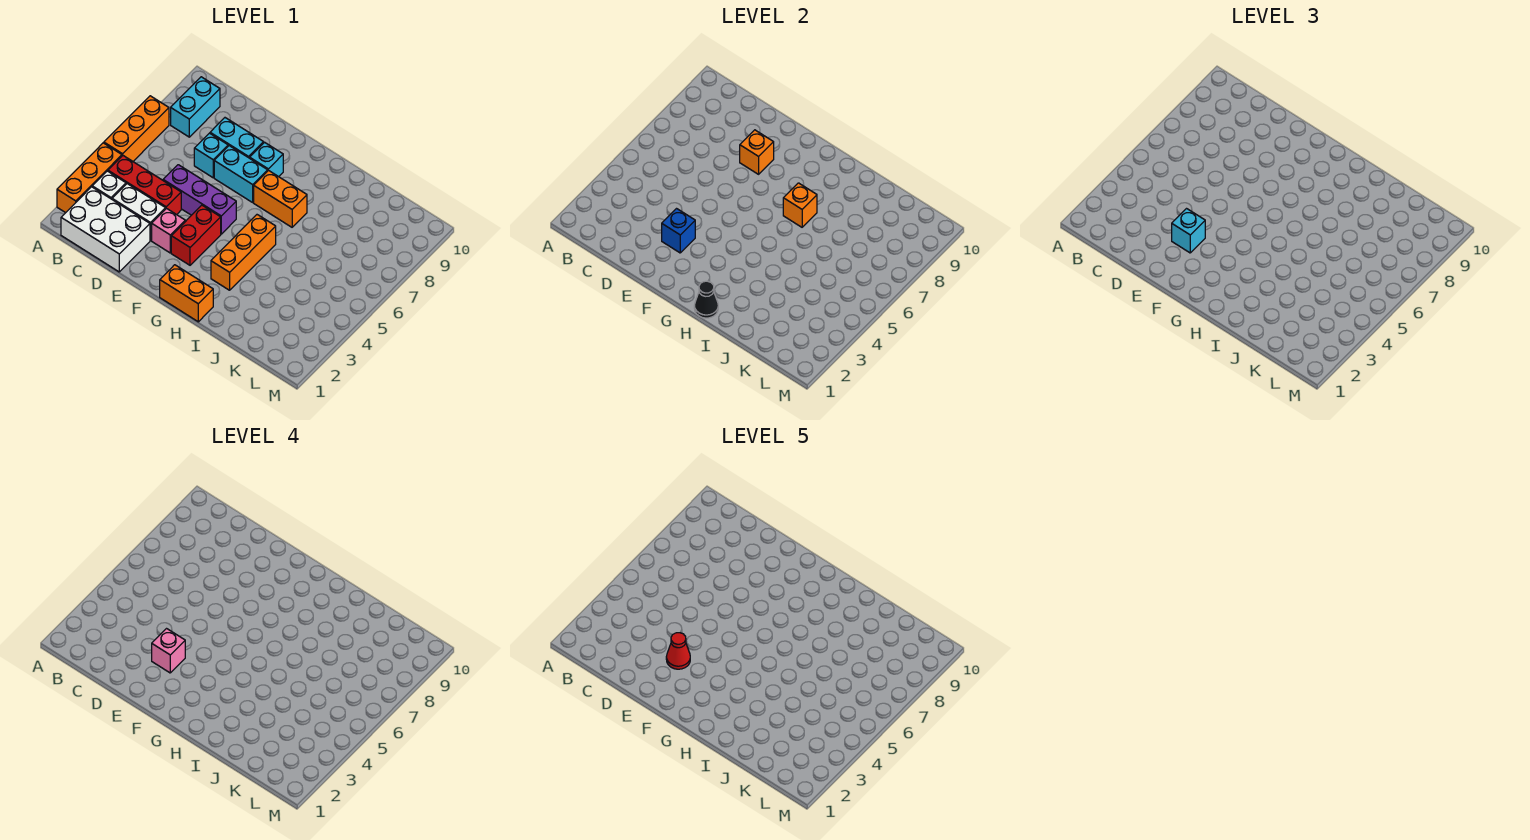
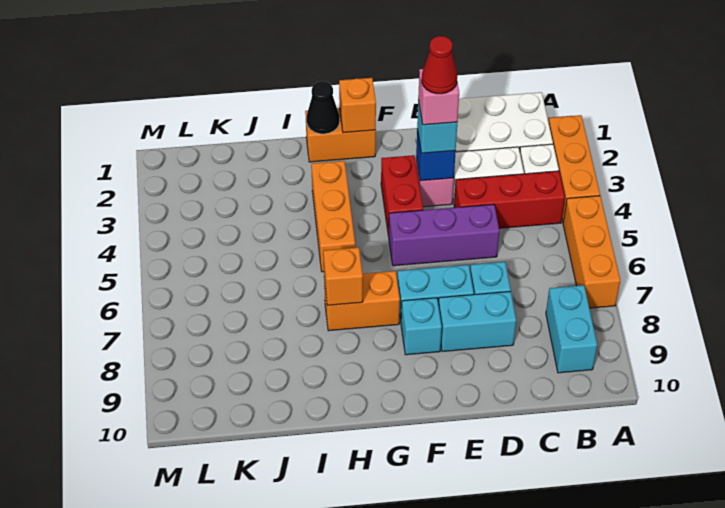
orange brick E8 level 2 -> orange brick G1 level 2

